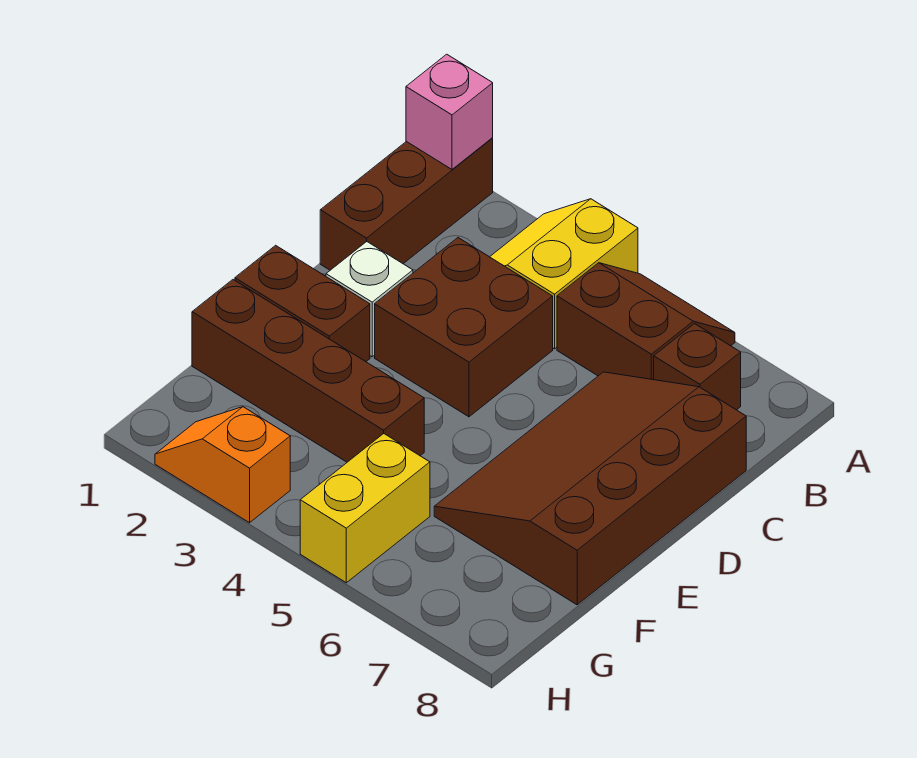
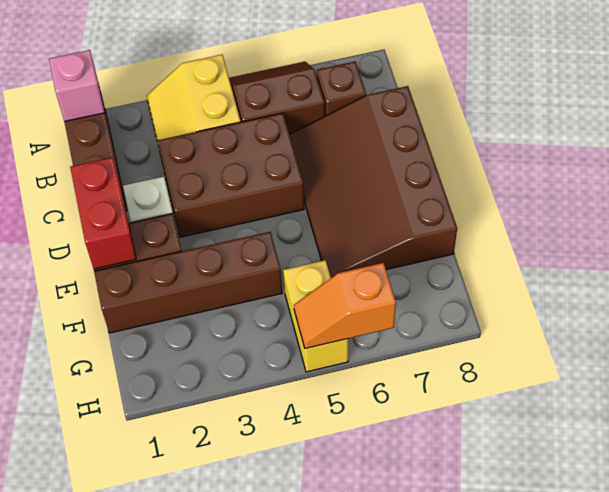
brown brick C3:D4 level 1 -> brown brick C3:D5 level 1
none -> red brick D1:E1 level 2
orange slope H2:H3 level 1 top 3 -> orange slope H5:H6 level 2 top 6

